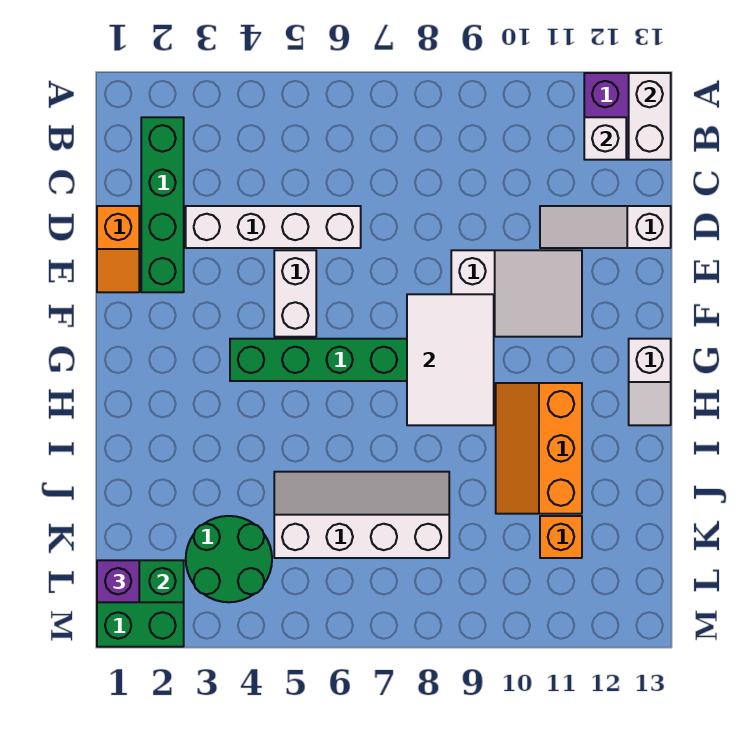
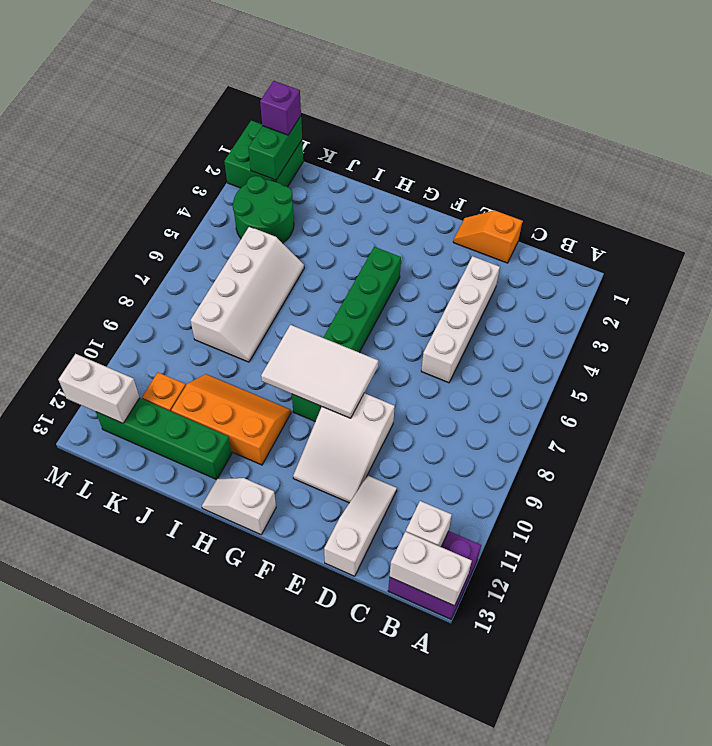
green brick B2:E2 level 1 -> green brick I12:L12 level 1
white brick E5:F5 level 1 -> white brick L12:M12 level 2

